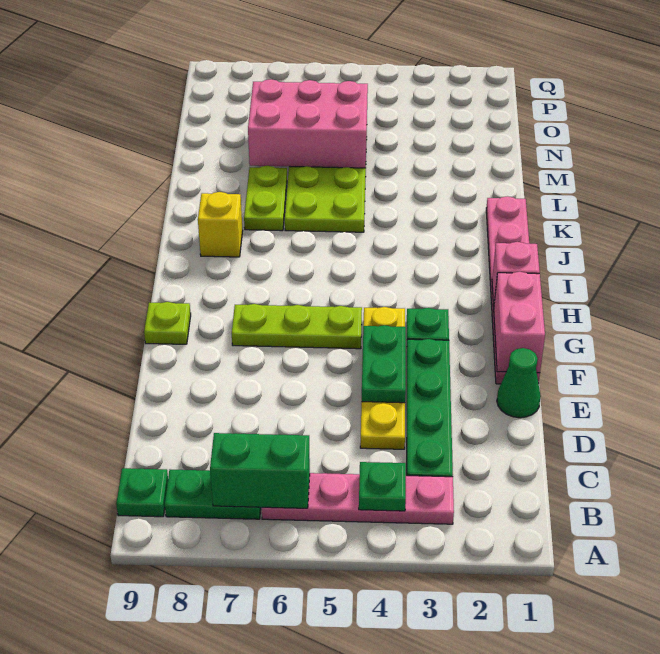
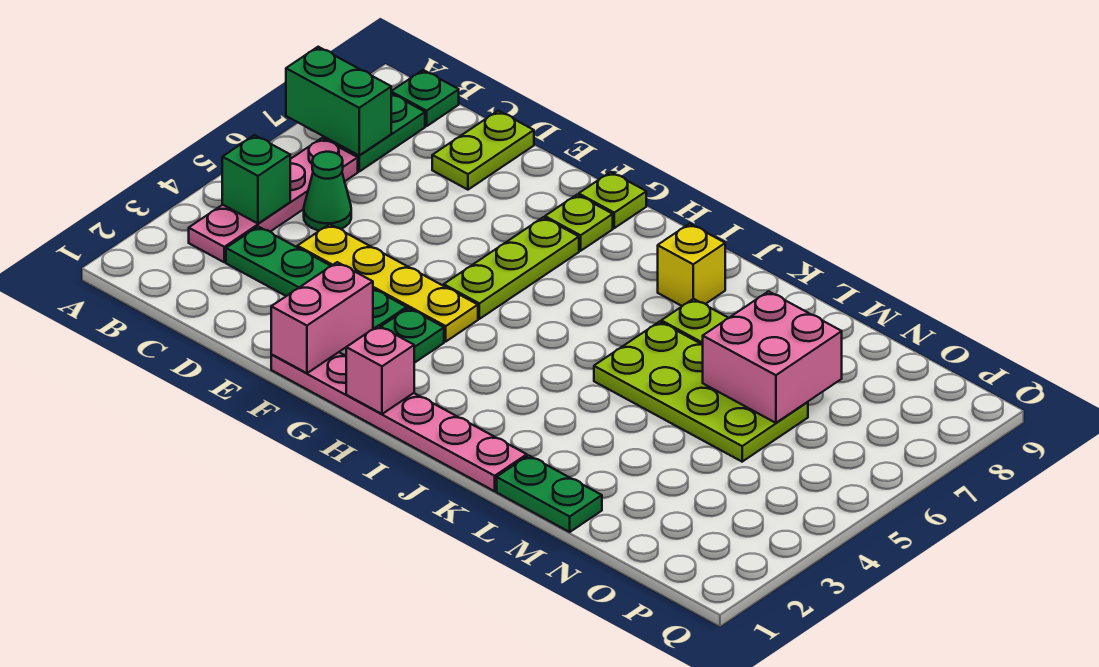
green plate B4 level 2 -> green brick B4 level 2
green brick B6:B7 level 2 -> green brick A7:B7 level 2
none -> lime plate D8:D9 level 1
green cone E1 level 1 -> green cone C5 level 1
green plate E4:F4 level 2 -> green plate L1:M1 level 1
pink brick F1:G1 level 2 -> pink brick F1:F2 level 2
none -> lime plate G8 level 1
pink brick M5:N7 level 2 -> pink brick M6:N7 level 2

